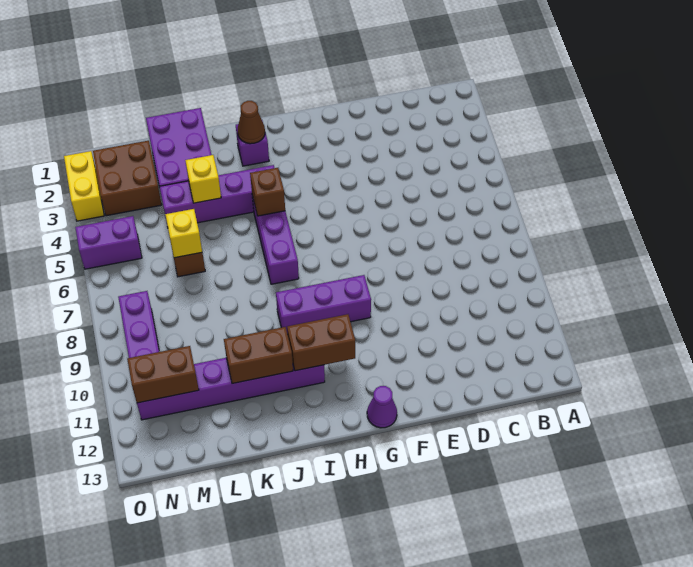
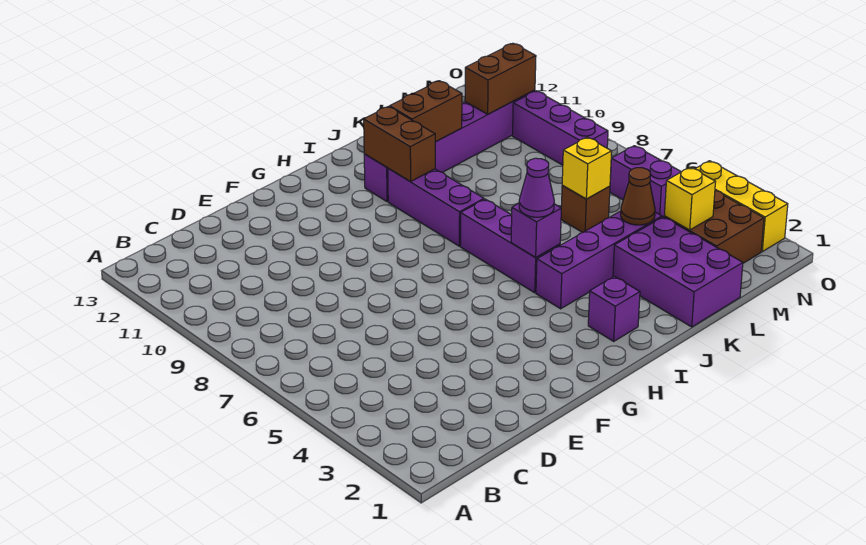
purple brick G9:I9 level 1 -> purple brick I8:I10 level 1
purple cone G13 level 1 -> purple cone I5 level 3
brown brick H11:I11 level 2 -> brown brick I10:I11 level 2
brown cone I2 level 2 -> brown cone L4 level 2
brown brick I5 level 2 -> purple brick I5 level 2
yellow brick K4 level 2 -> yellow brick M3 level 2
purple brick N5:O5 level 1 -> purple brick N5:N6 level 1
yellow brick O2:O3 level 1 -> yellow brick O2:O4 level 1

